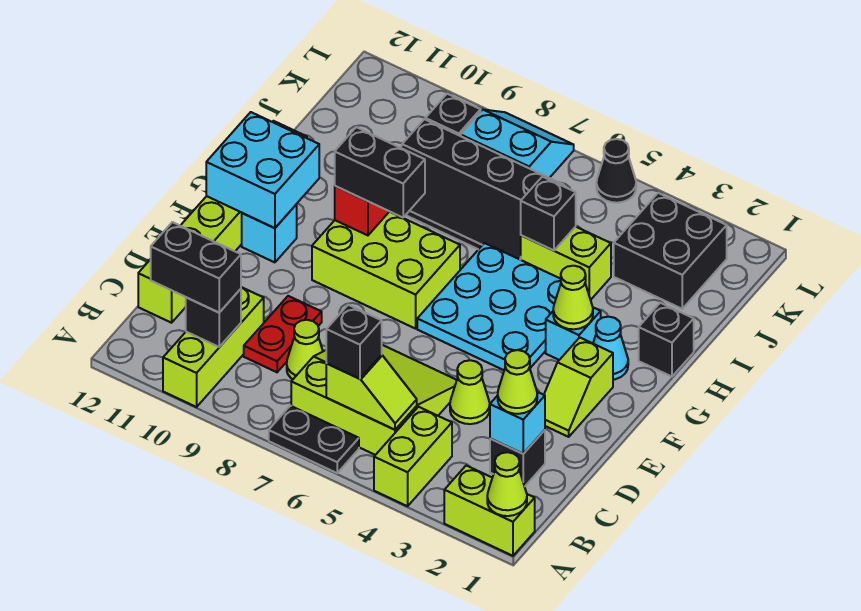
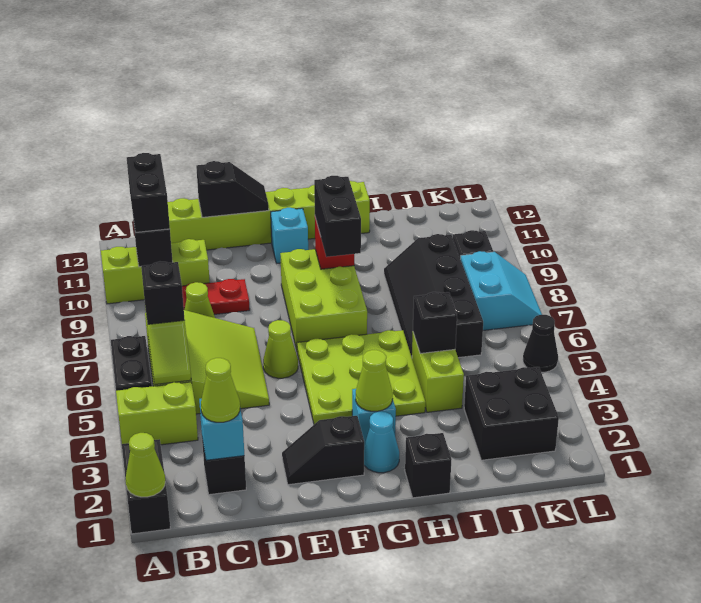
lime brick A1:A2 level 1 -> black brick A1:A2 level 1
lime cone D4 level 1 -> lime cone E6 level 1
none -> black slope D12:E12 level 2 top D
lime slope E2:F2 level 1 top F -> black slope E2:F2 level 1 top F
cyan plate F4:H6 level 1 -> lime plate F4:H6 level 1
cyan brick F11:G12 level 2 -> none

